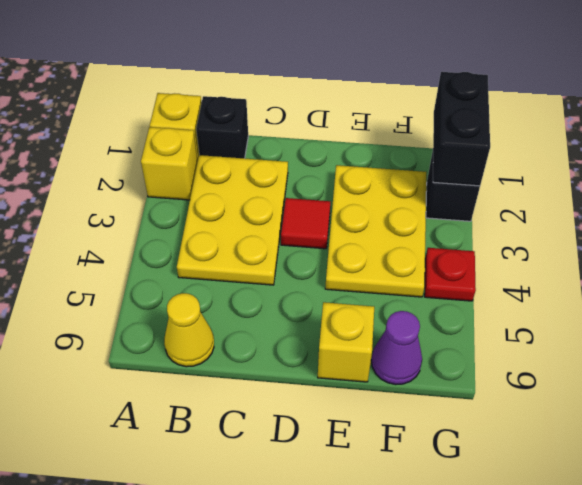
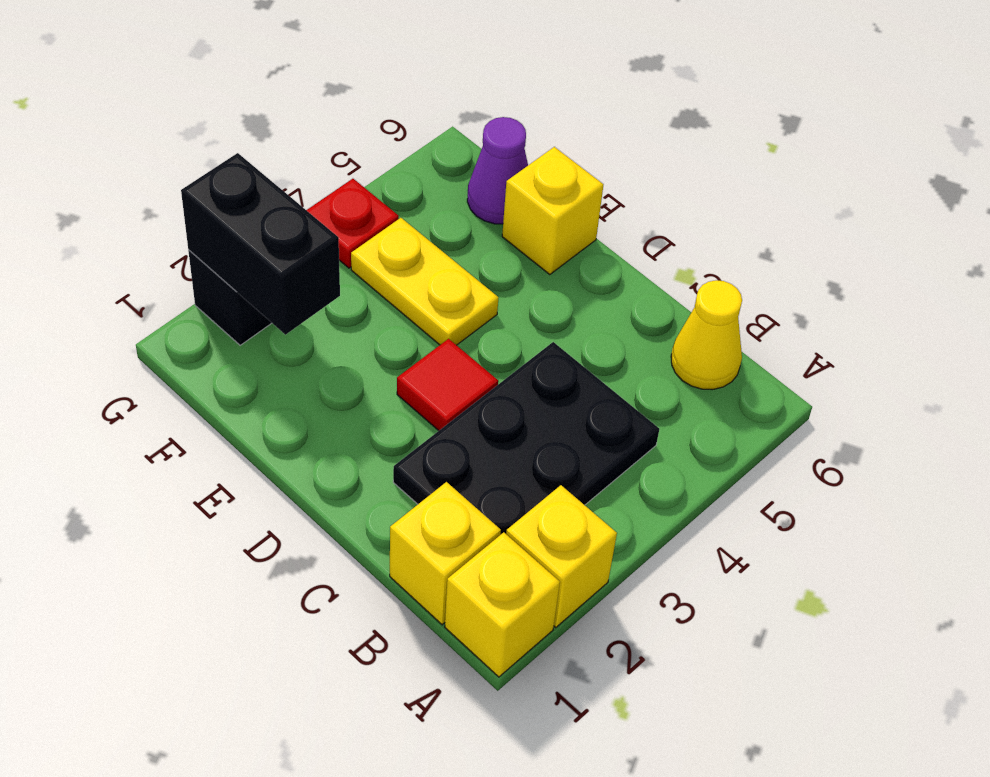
black brick B1 level 1 -> yellow brick B1 level 1
yellow plate B2:C4 level 1 -> black plate B2:C4 level 1
yellow plate E2:F4 level 1 -> yellow plate E4:F4 level 1
black brick G1:G2 level 2 -> black brick F2:G2 level 2

